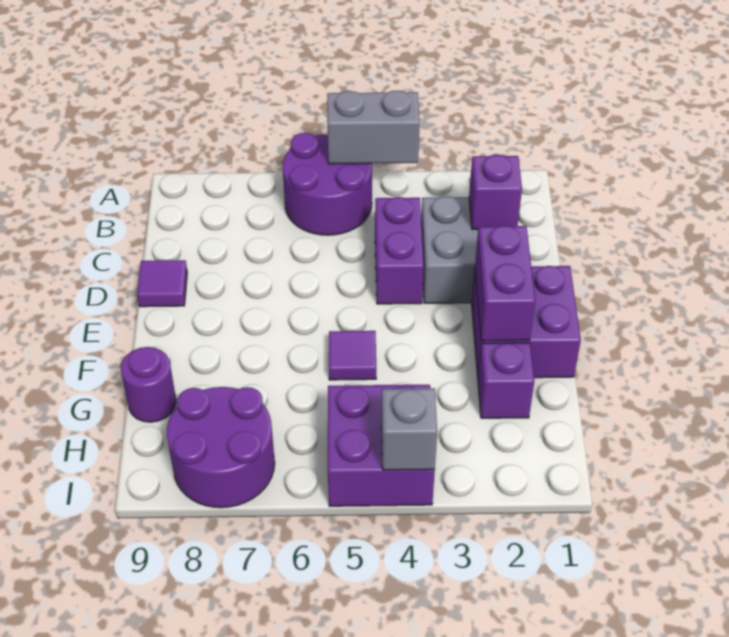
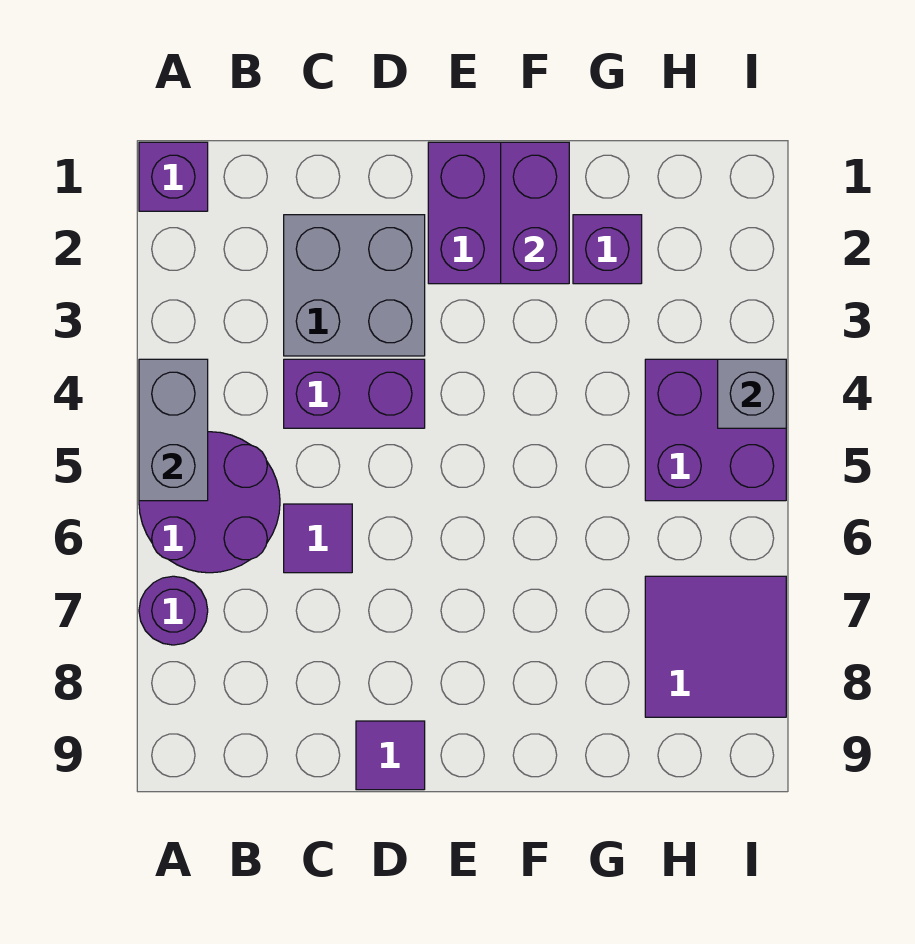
purple brick C2 level 2 -> purple brick A1 level 1
purple brick E2:F2 level 2 -> purple brick F1:F2 level 2
purple tile F5 level 1 -> purple tile C6 level 1
purple round brick G9 level 1 -> purple round brick A7 level 1
purple round brick H7:I8 level 1 -> purple tile H7:I8 level 1

